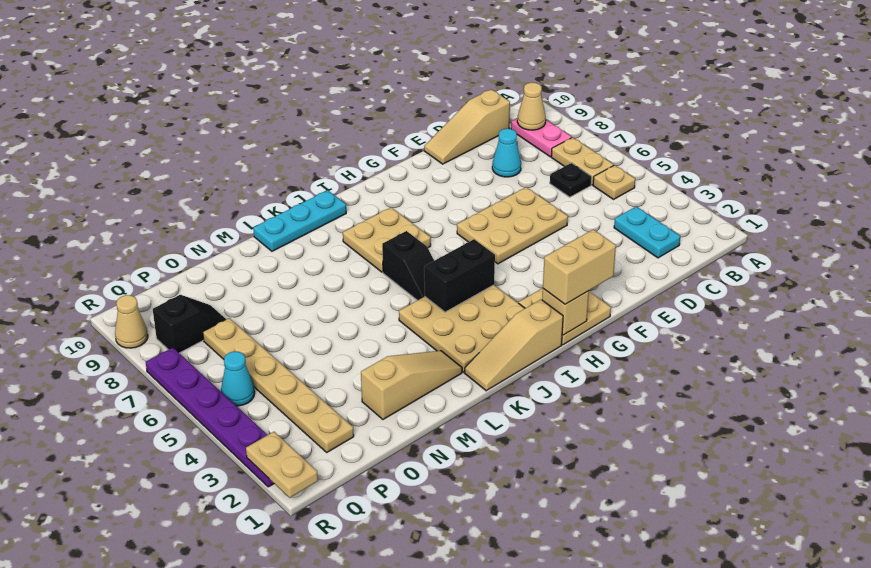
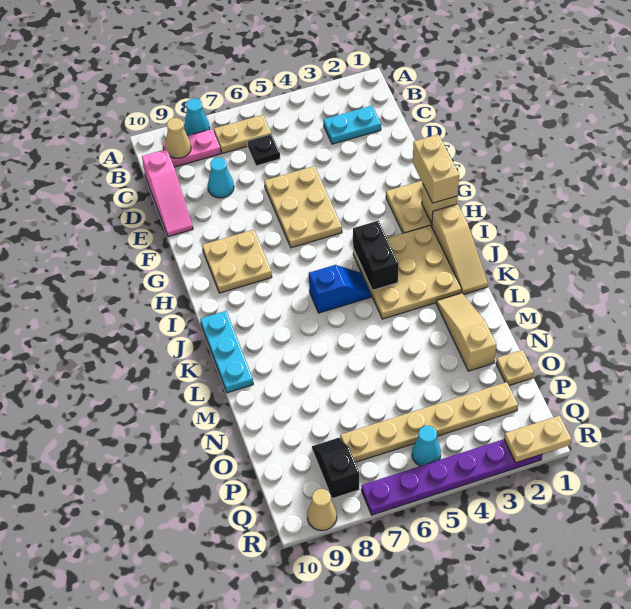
none -> cyan cone A8 level 1
tan plate B5 level 1 -> tan plate O1 level 1
tan slope C10:E10 level 1 top C -> pink slope C10:E10 level 1 top C
tan plate I7:J8 level 1 -> tan plate G8:H9 level 1
black slope J5:J6 level 1 top 6 -> blue slope J5:J6 level 1 top 6

